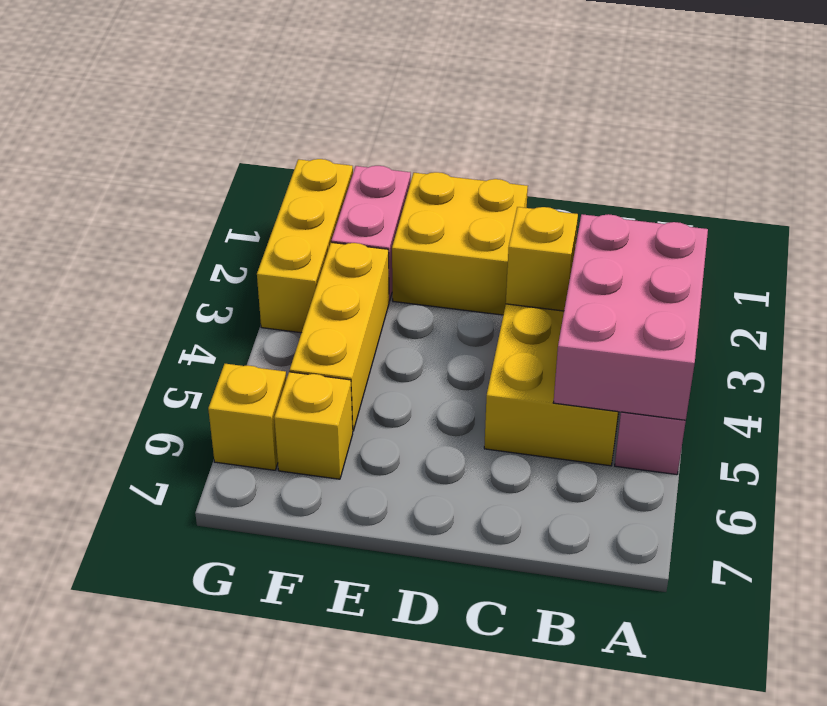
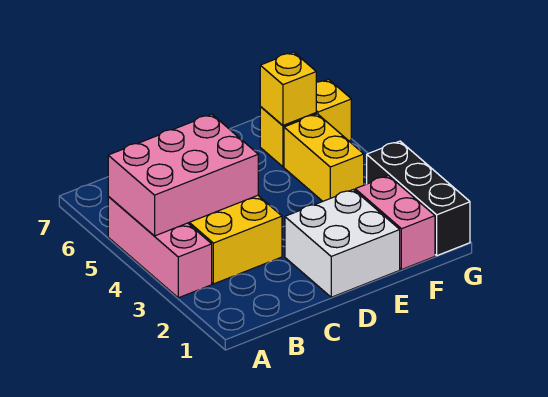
pink brick A3:B5 level 2 -> pink brick A4:C5 level 2
yellow brick C3 level 2 -> yellow brick F6 level 2
yellow brick D1:E2 level 1 -> white brick D1:E2 level 1
yellow brick F3:F5 level 1 -> yellow brick F4:F5 level 1
yellow brick G1:G3 level 1 -> black brick G1:G3 level 1

